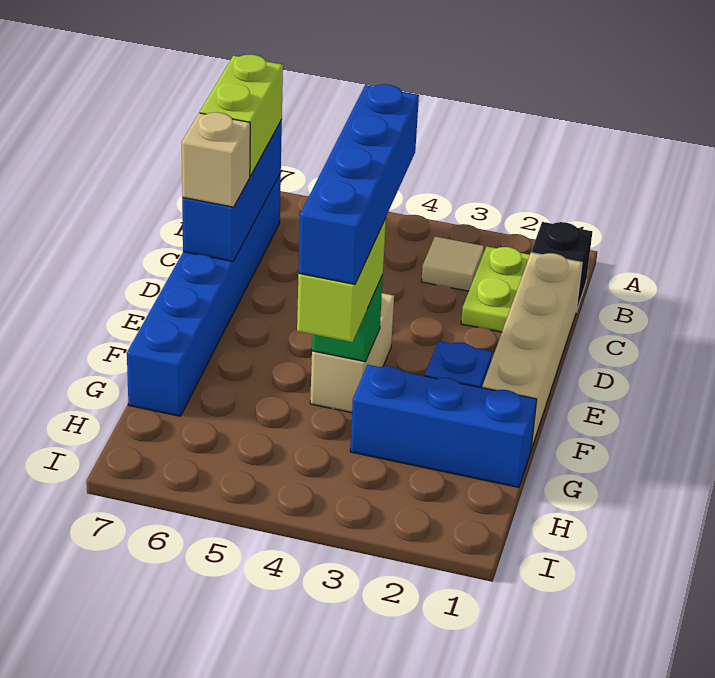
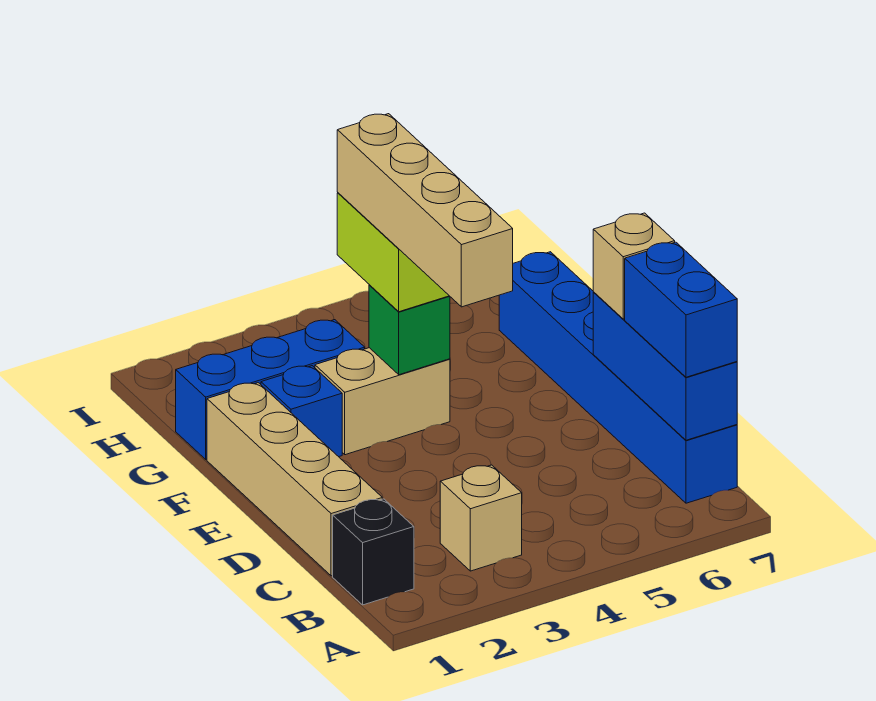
lime plate B2:C2 level 1 -> none
tan tile B3 level 1 -> tan brick B3 level 1
lime brick B7:C7 level 3 -> blue brick B7:C7 level 3
blue brick D4:G4 level 4 -> tan brick D4:G4 level 4
tan brick E4:F4 level 1 -> tan brick F3:F4 level 1

